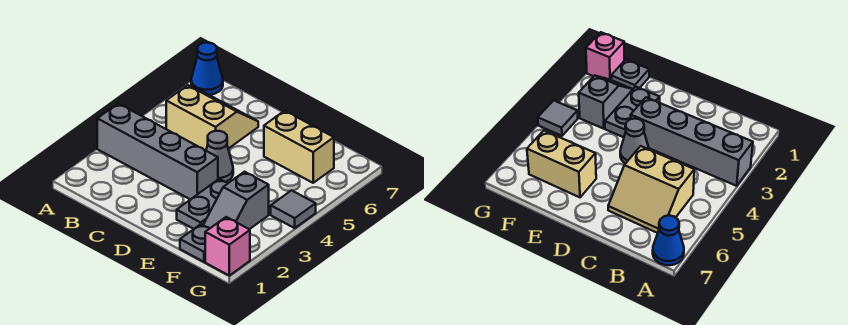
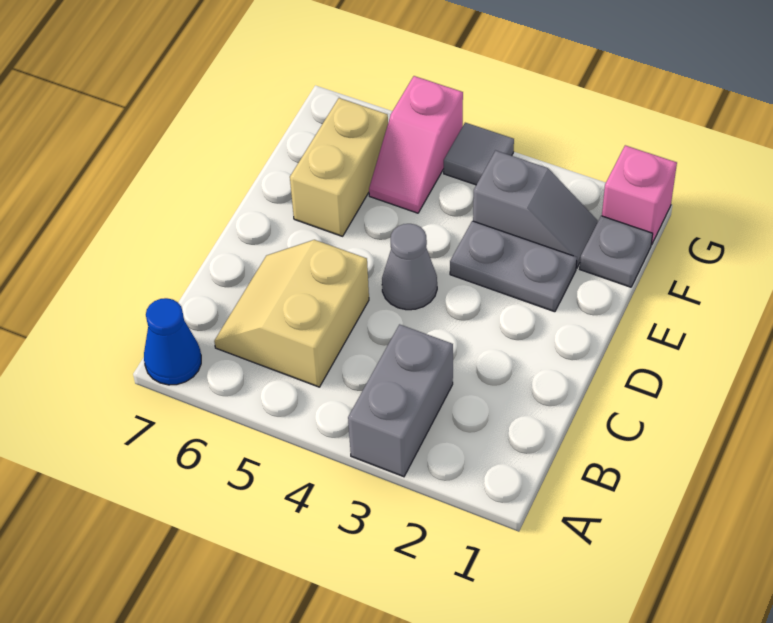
grey brick A3:D3 level 1 -> grey brick A3:B3 level 1
none -> pink slope F5:G5 level 1 top G

